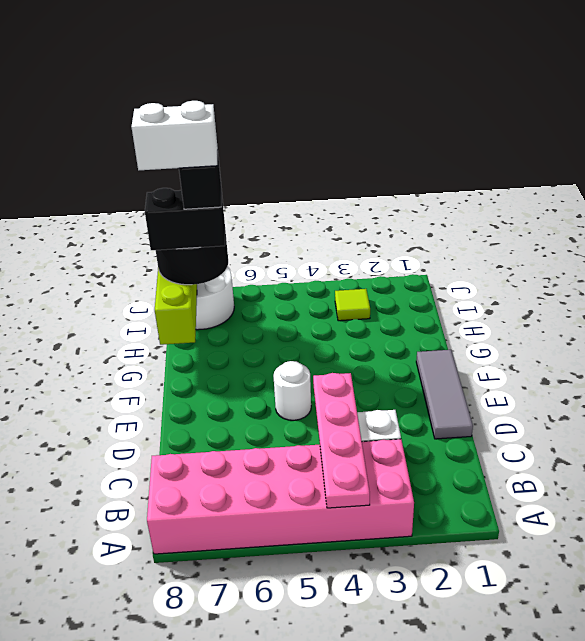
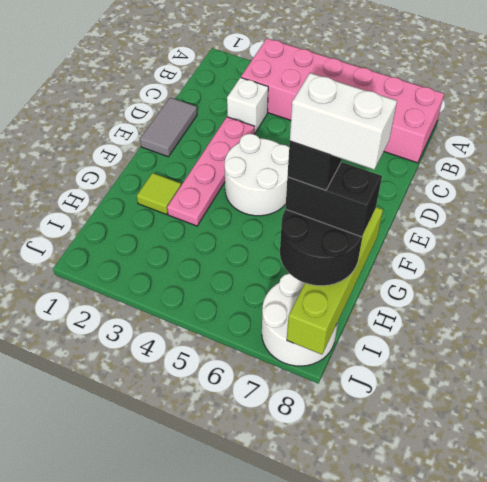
pink plate A4:D4 level 2 -> pink plate D3:G3 level 1
grey tile D1:F1 level 1 -> grey tile D1:E1 level 1
white round brick E5 level 1 -> white round brick E4:F5 level 1
lime tile I3 level 1 -> lime tile G2 level 1

